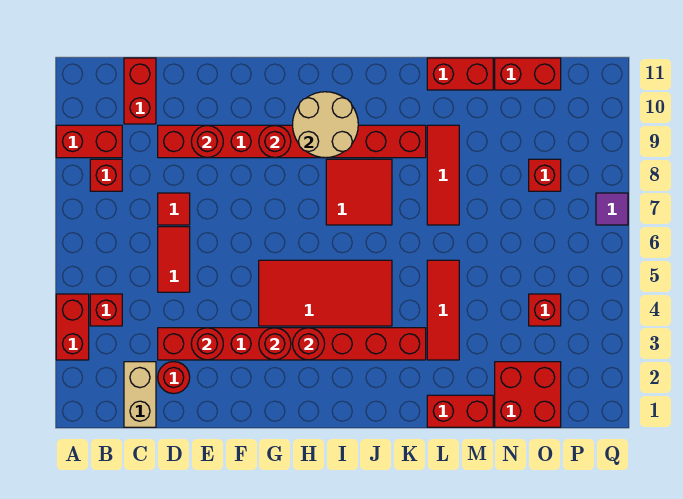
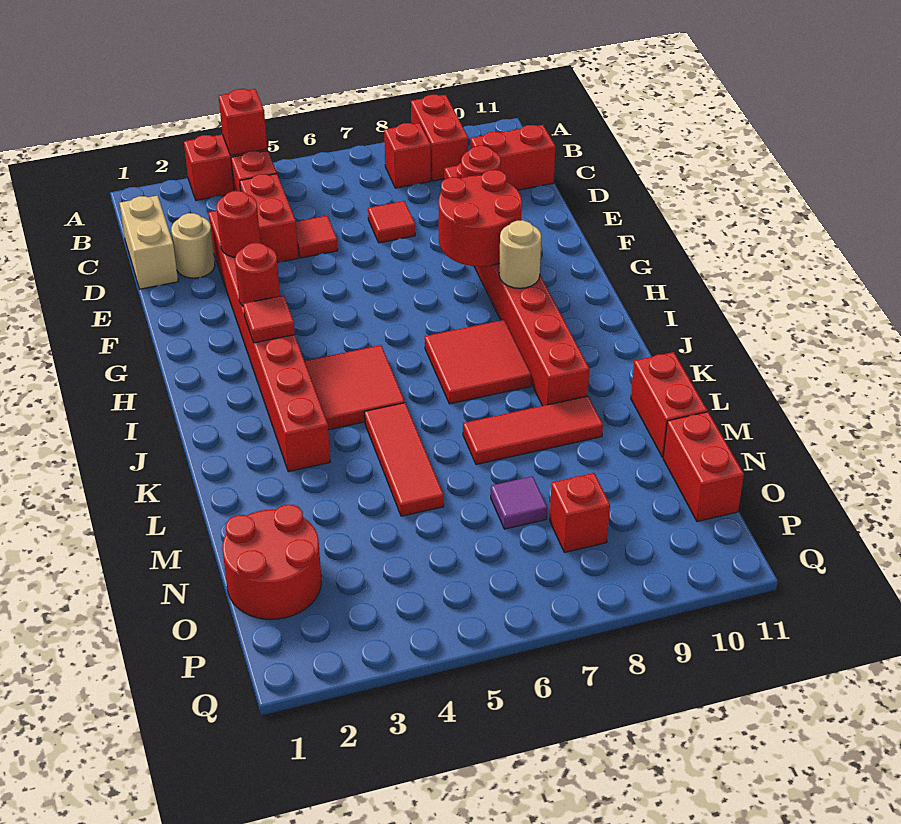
tan brick C1:C2 level 1 -> tan brick C1:D1 level 1
red round brick D2 level 1 -> tan round brick D2 level 1
red tile D5:D6 level 1 -> red tile D5 level 1
red tile G4:J5 level 1 -> red tile I4:J5 level 1
red round brick G9 level 2 -> red round brick F8:G9 level 2
red round brick H3 level 2 -> red tile H3 level 2
tan round brick H9:I10 level 2 -> tan round brick H9 level 2
red brick L1:M1 level 1 -> red brick C4:D4 level 1
red tile L3:L5 level 1 -> red tile K5:M5 level 1
red brick N1:O2 level 1 -> red round brick N1:O2 level 1
red brick O4 level 1 -> red brick A4 level 2
purple tile Q7 level 1 -> purple tile N7 level 1

